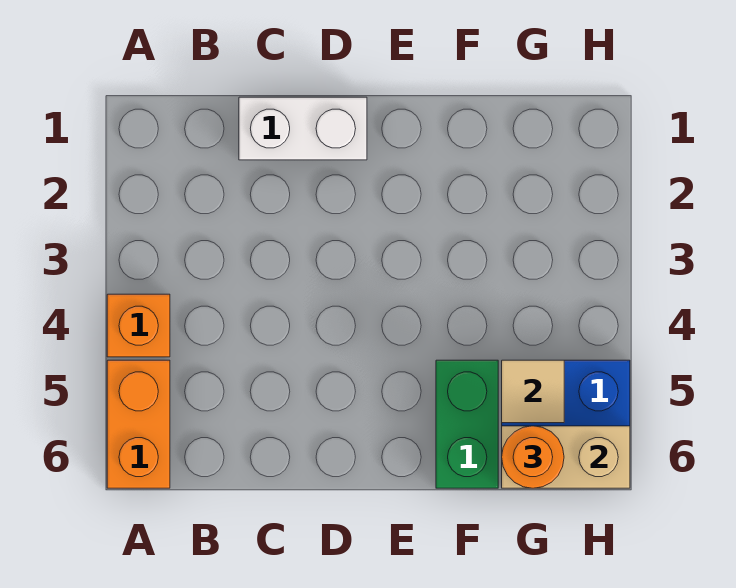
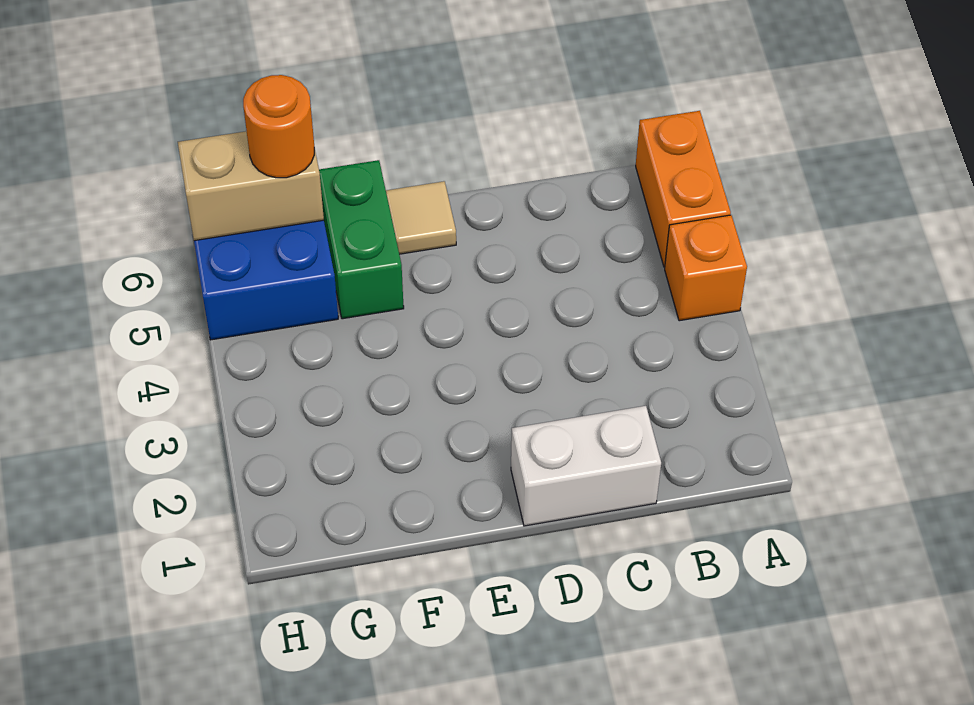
tan tile G5 level 2 -> tan tile E6 level 1

